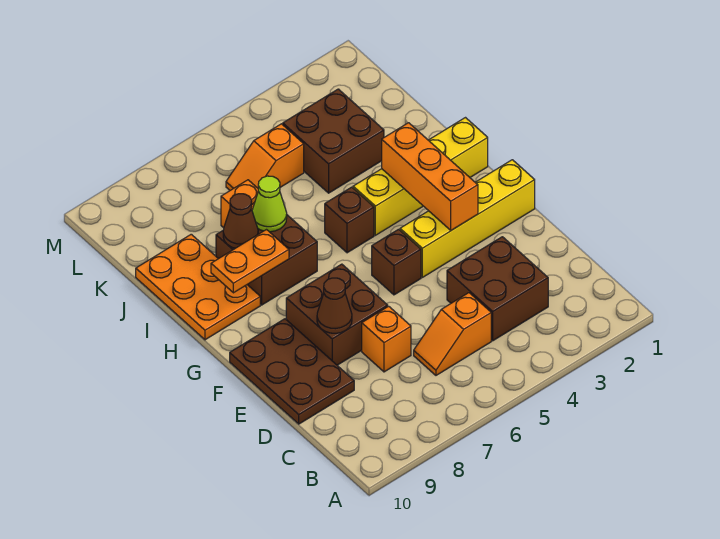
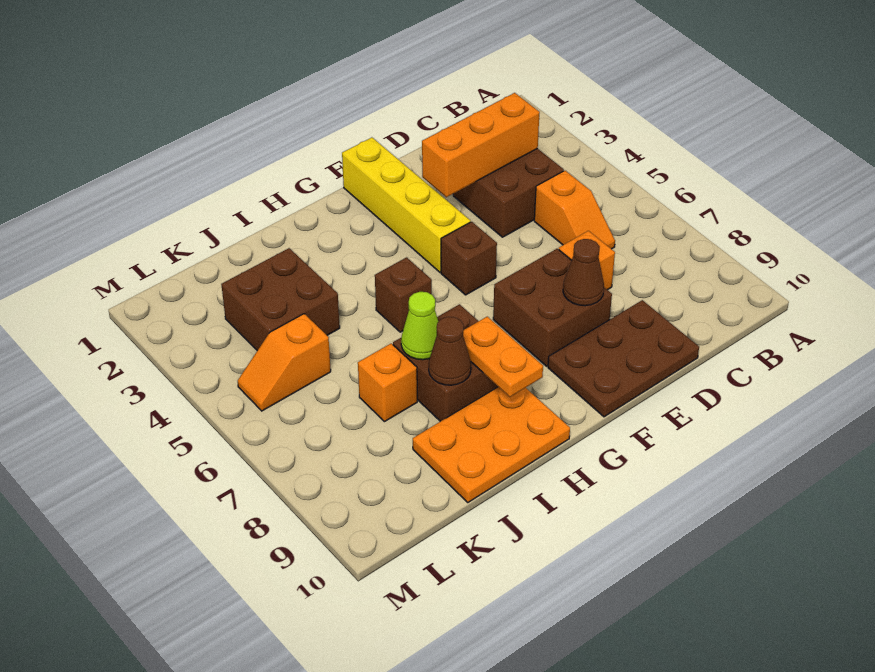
orange brick F3:H3 level 2 -> orange brick C3:E3 level 2
yellow brick H1:H4 level 1 -> none
orange slope K5:K6 level 1 top 5 -> orange slope K5:L5 level 1 top K

